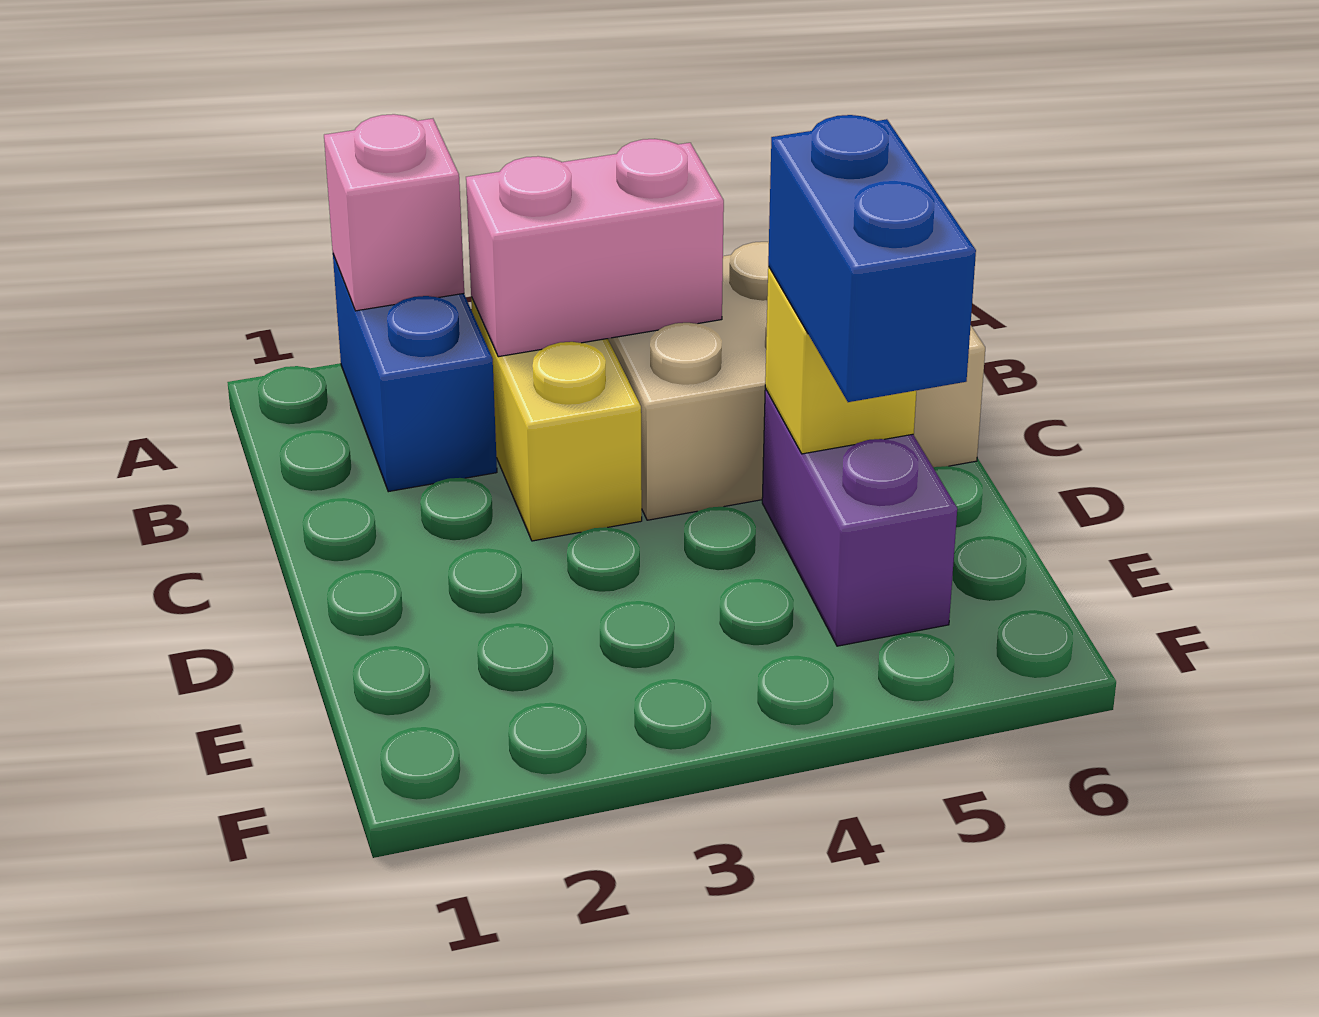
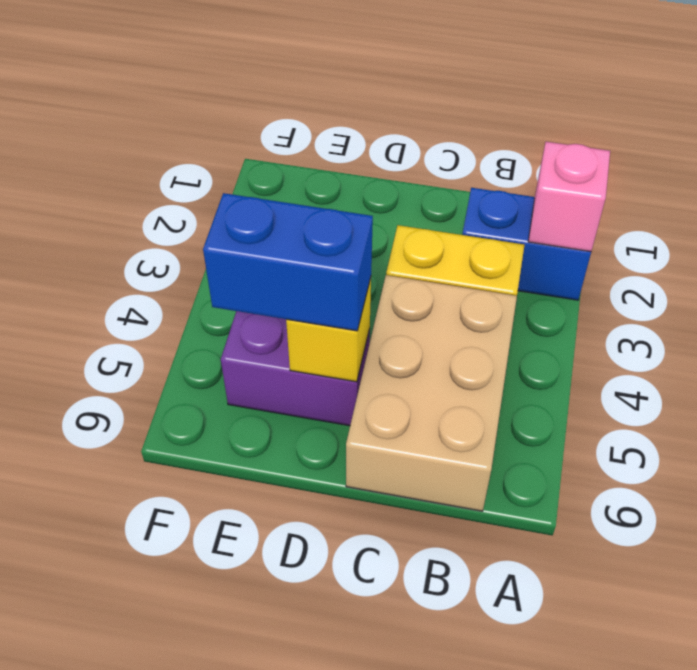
pink brick B3:B4 level 2 -> none

